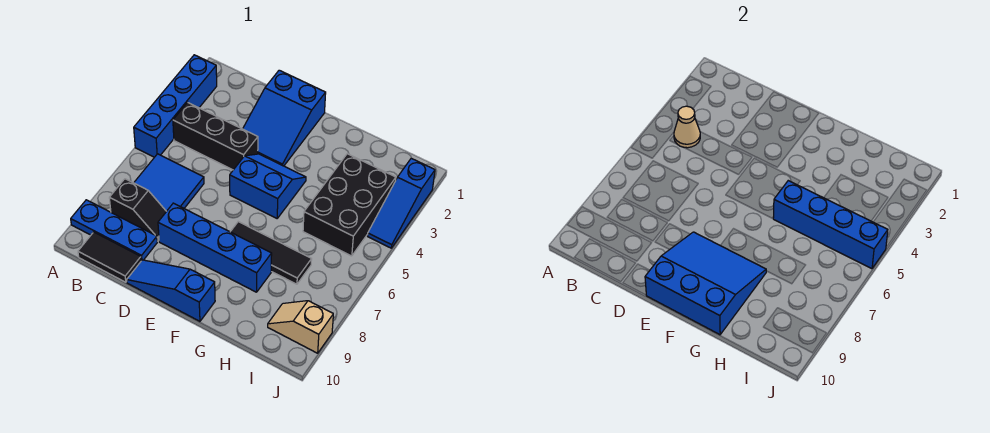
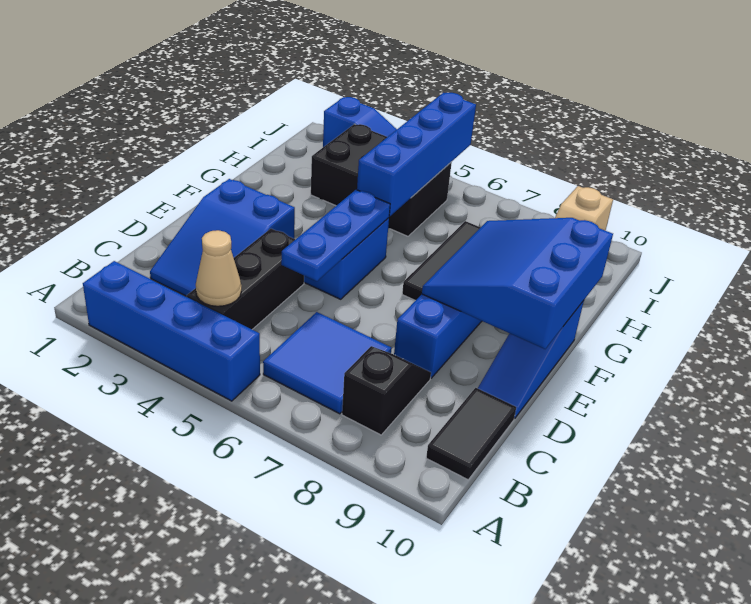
blue plate A9:C9 level 1 -> blue plate D5:F5 level 2
blue slope D1:E3 level 1 top 1 -> blue slope C2:E3 level 1 top E

